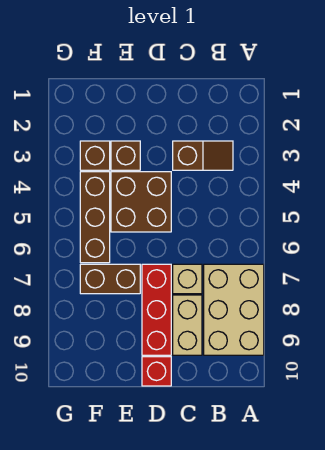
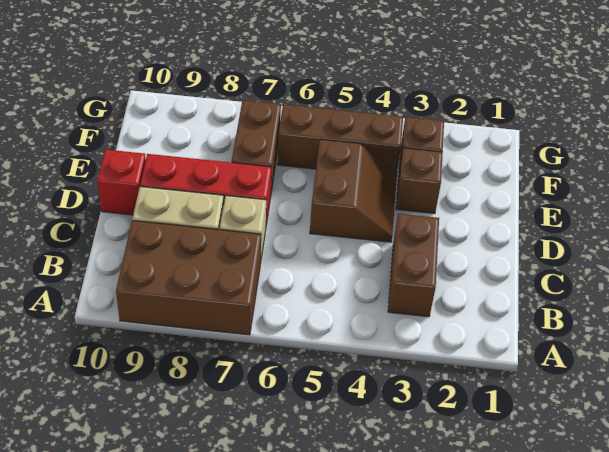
tan brick A7:B9 level 1 -> brown brick A7:B9 level 1
brown slope B3:C3 level 1 top C -> brown brick B3:C3 level 1
brown brick D4:E5 level 1 -> brown slope D4:E5 level 1 top 5

